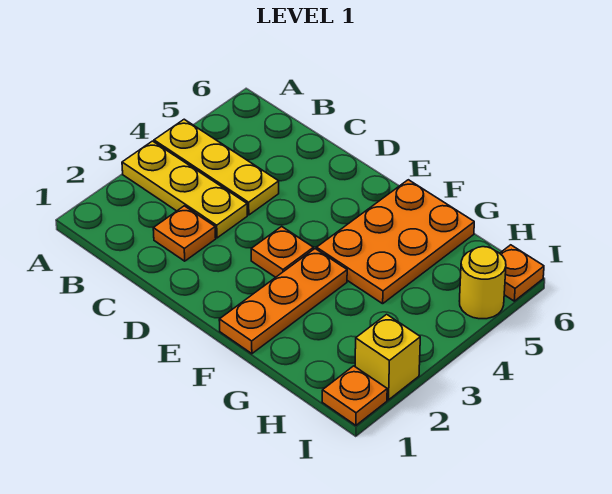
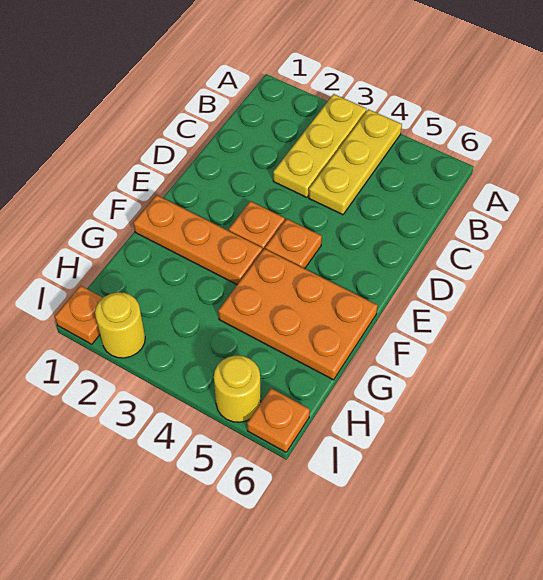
orange plate C2 level 1 -> orange plate E4 level 1
yellow brick I2 level 1 -> yellow round brick I2 level 1

